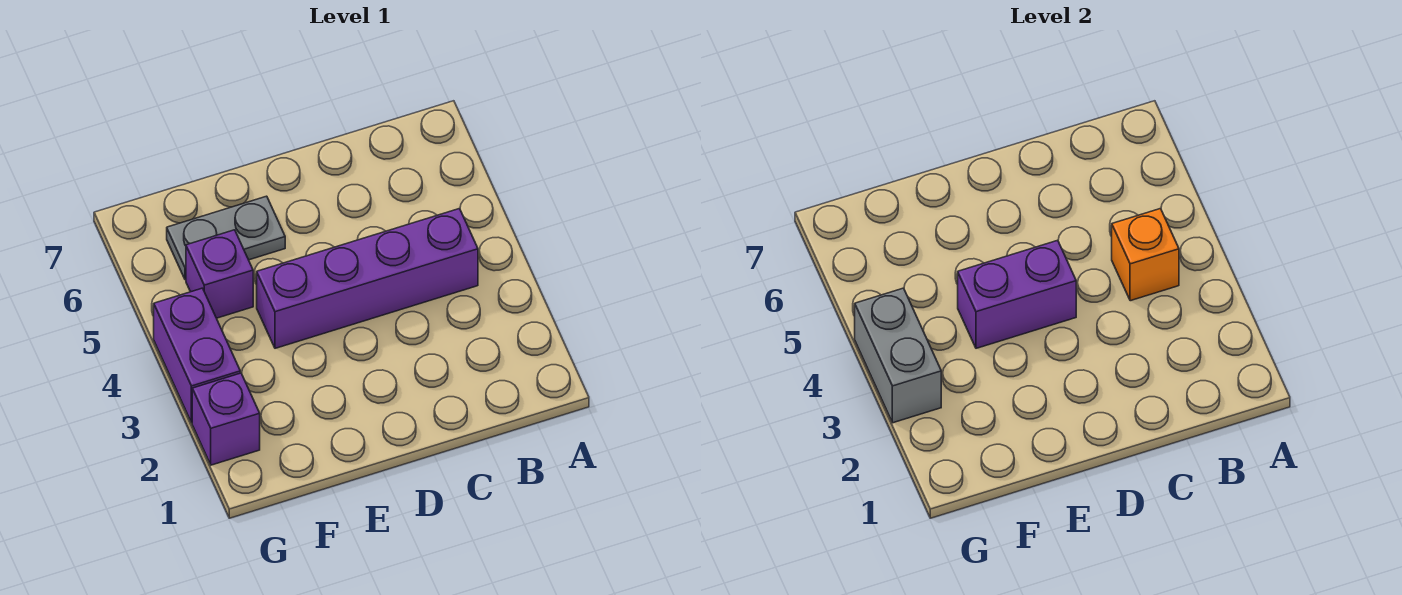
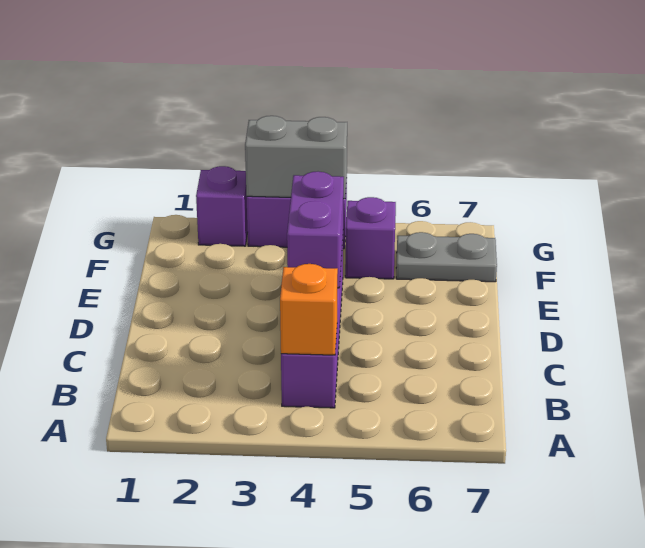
grey plate E6:F6 level 1 -> grey plate F6:F7 level 1

